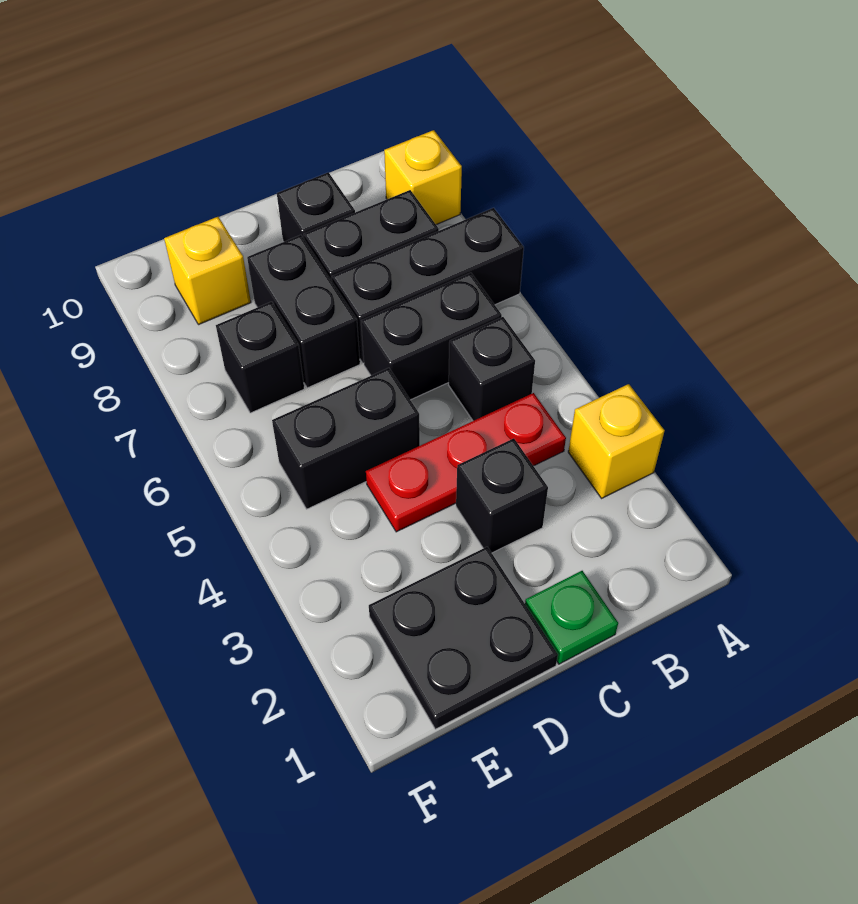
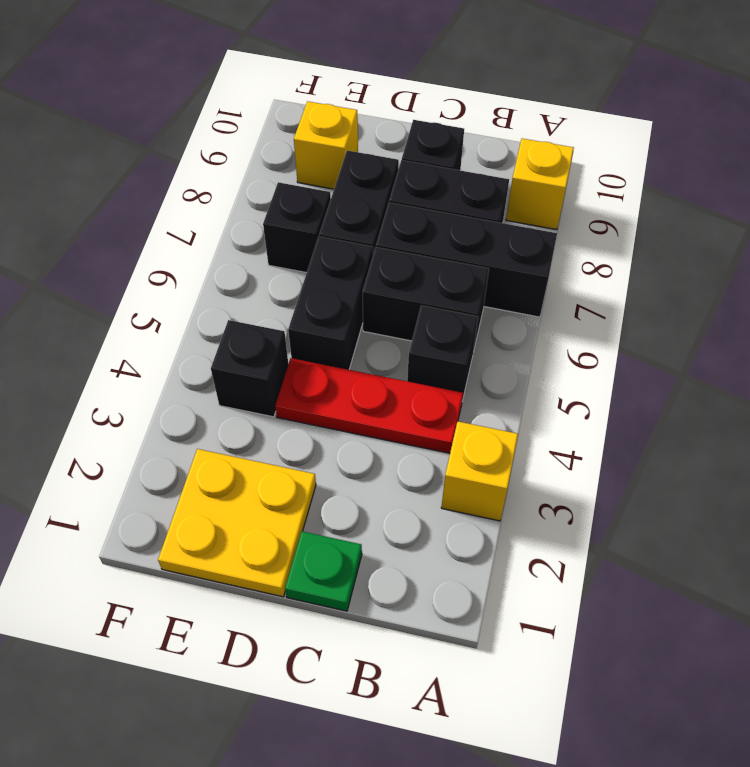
black brick C3 level 1 -> black brick E4 level 1
black plate D1:E2 level 1 -> yellow plate D1:E2 level 1
black brick D5:E5 level 1 -> black brick D5:D6 level 1

